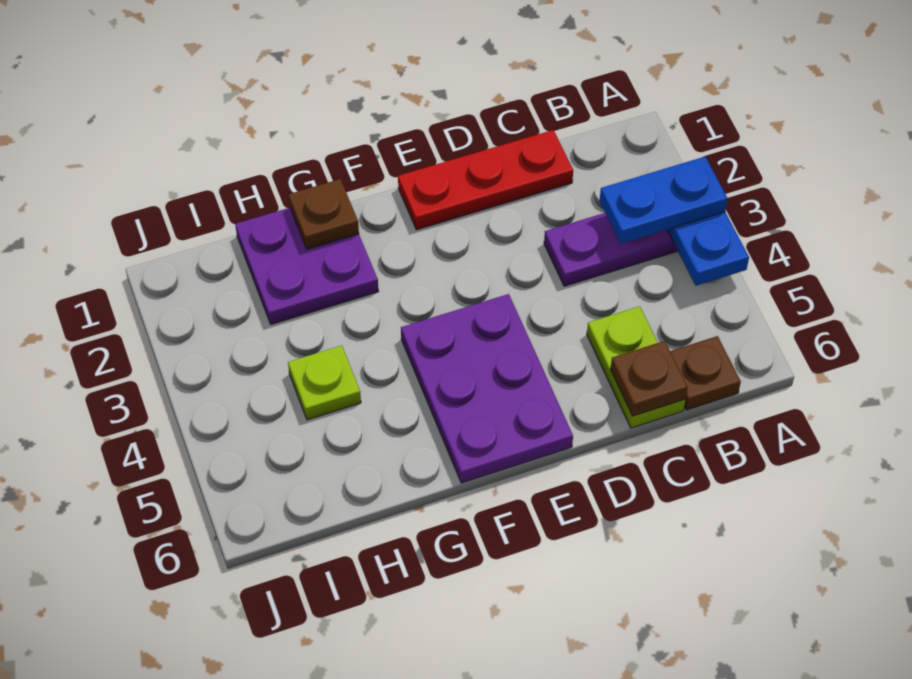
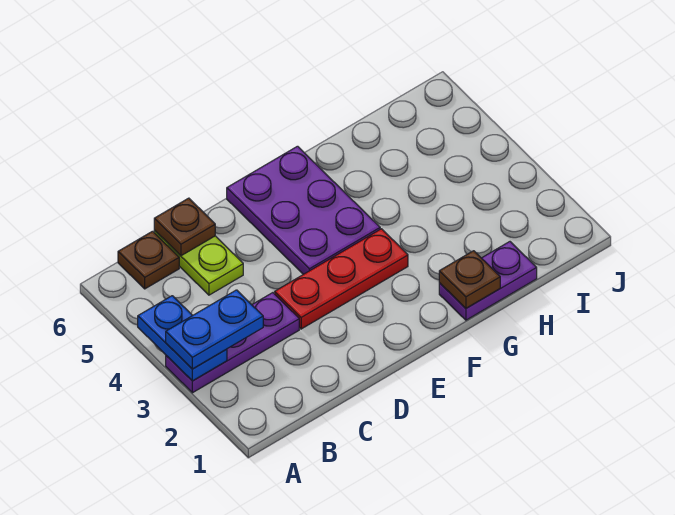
red plate C1:E1 level 1 -> red plate D3:F3 level 1
purple plate G1:H2 level 1 -> purple plate G1:H1 level 1
lime plate H4 level 1 -> none

